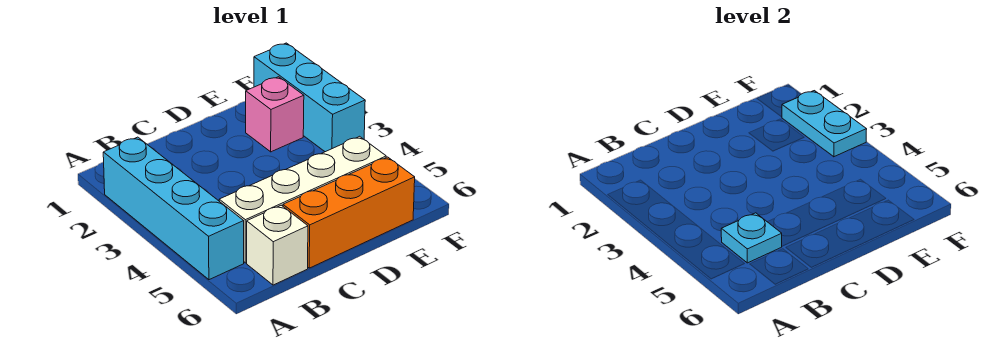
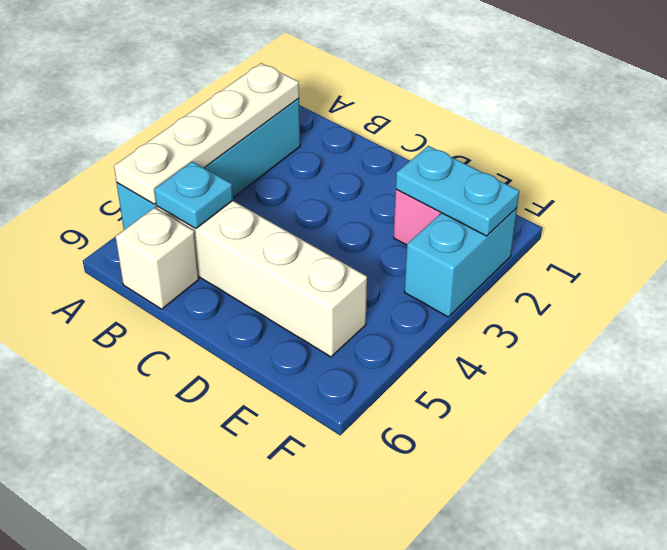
none -> white plate A2:A5 level 2
orange brick C6:E6 level 1 -> none
cyan brick F1:F3 level 1 -> cyan brick F2:F3 level 1
cyan plate F2:F3 level 2 -> cyan plate E2:F2 level 2

